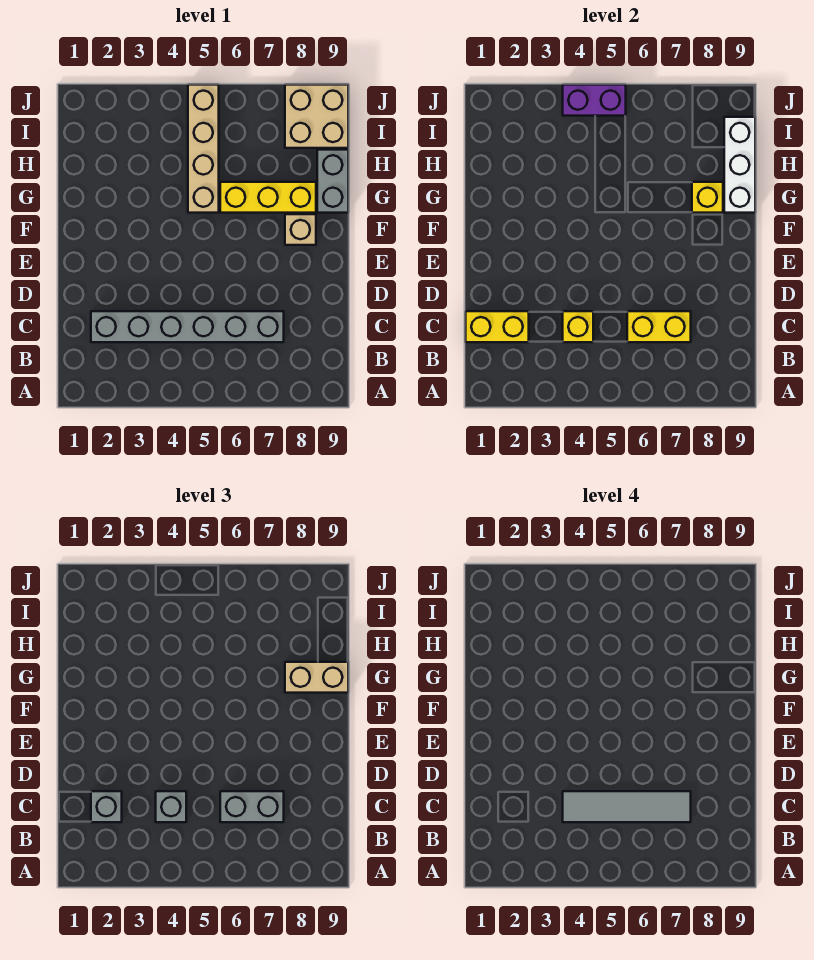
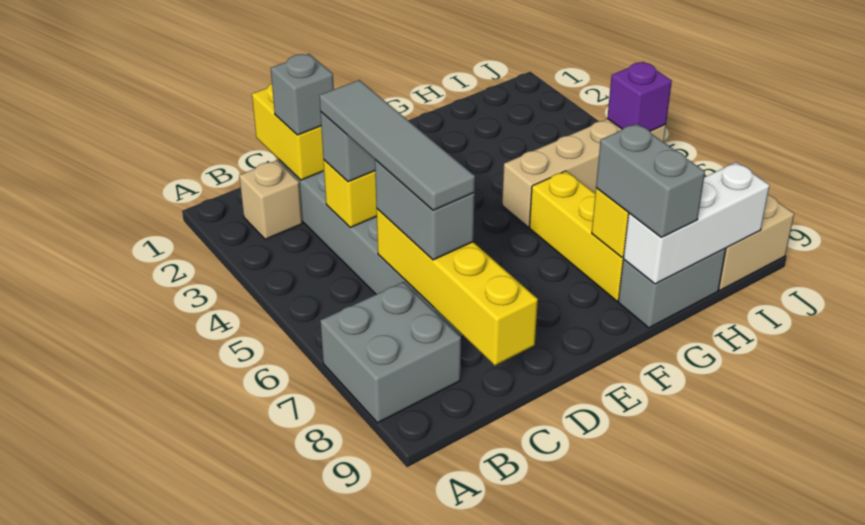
none -> grey brick A7:B8 level 1
yellow brick C6:C7 level 2 -> yellow brick C6:C9 level 2
tan brick F8 level 1 -> tan brick B2 level 1
tan brick G8:G9 level 3 -> grey brick G8:G9 level 3
purple brick J4:J5 level 2 -> purple brick J5 level 2

